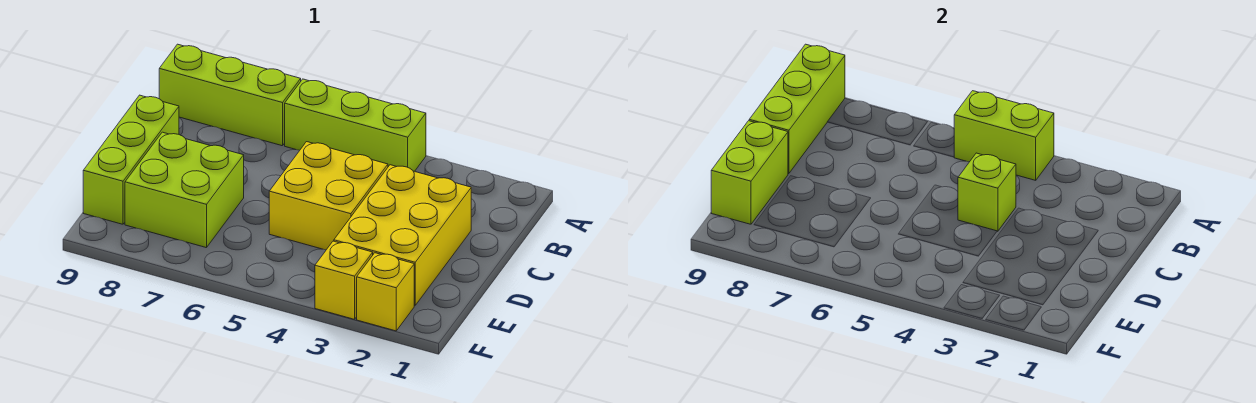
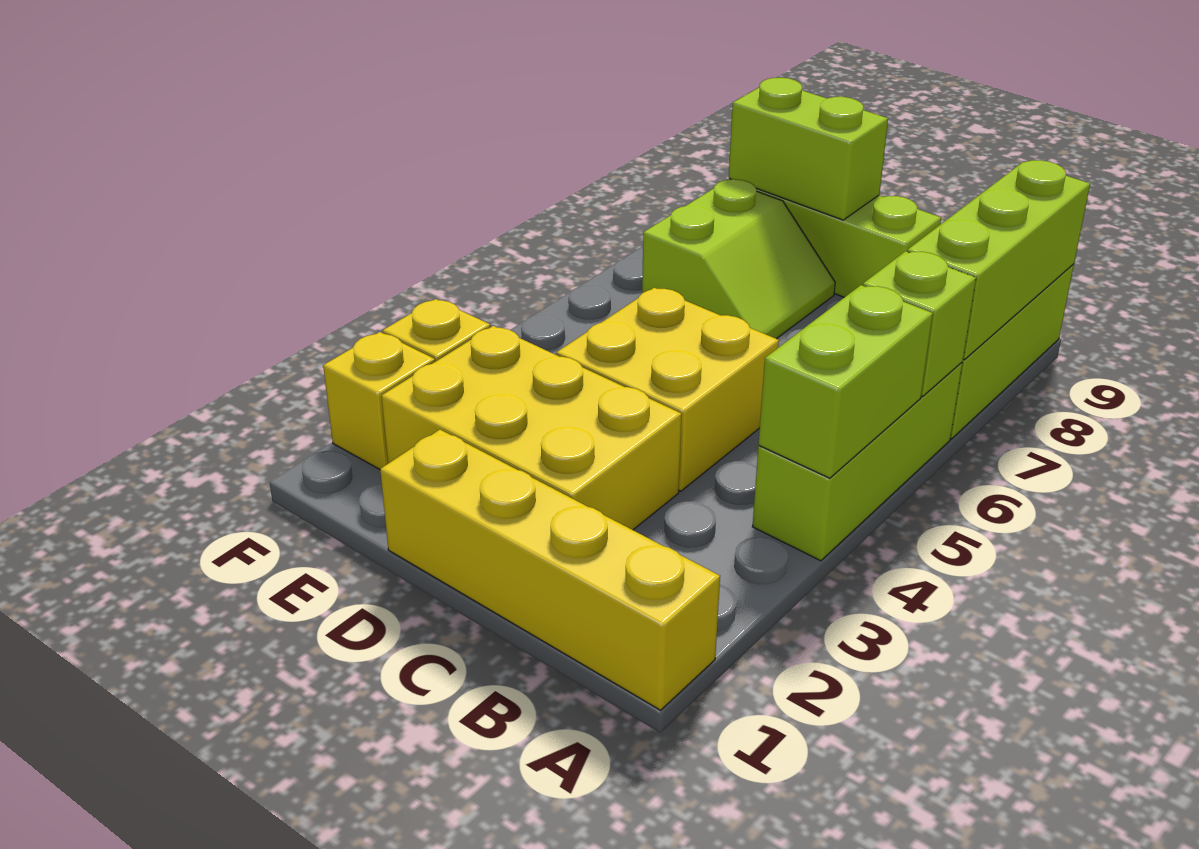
none -> yellow brick A1:D1 level 1
lime brick A9:C9 level 2 -> lime brick A7:A9 level 2
lime brick C4 level 2 -> lime brick A6 level 2
lime brick D7:E8 level 1 -> lime slope D7:E8 level 1 top E

